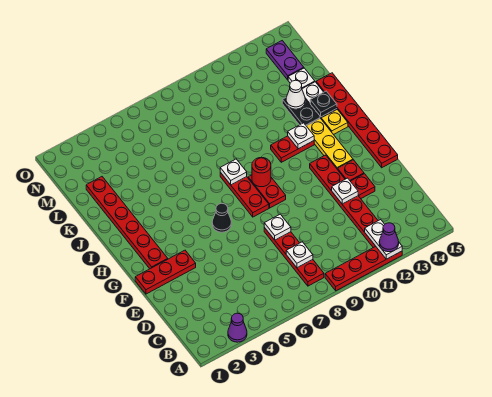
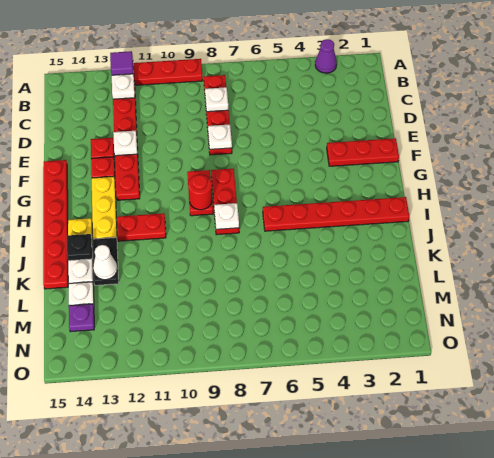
purple cone A12 level 3 -> purple tile A12 level 3
red plate G2:L2 level 1 -> red plate I1:I6 level 1
black cone G6 level 1 -> none
white plate I12 level 2 -> none
purple plate M14:N14 level 1 -> purple plate M14 level 1

